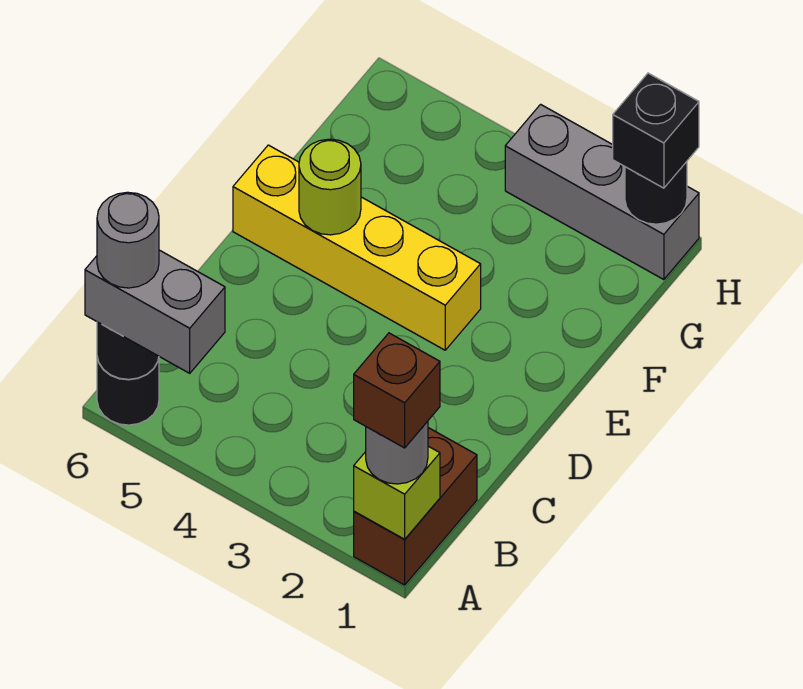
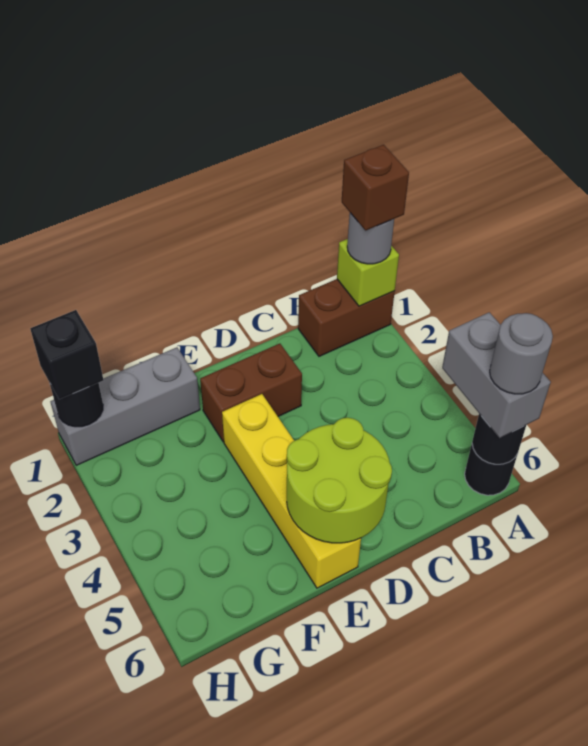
none -> brown brick D2:E2 level 1
lime round brick E5 level 2 -> lime round brick D5:E6 level 2
grey brick H1:H3 level 1 -> grey brick F1:H1 level 1

